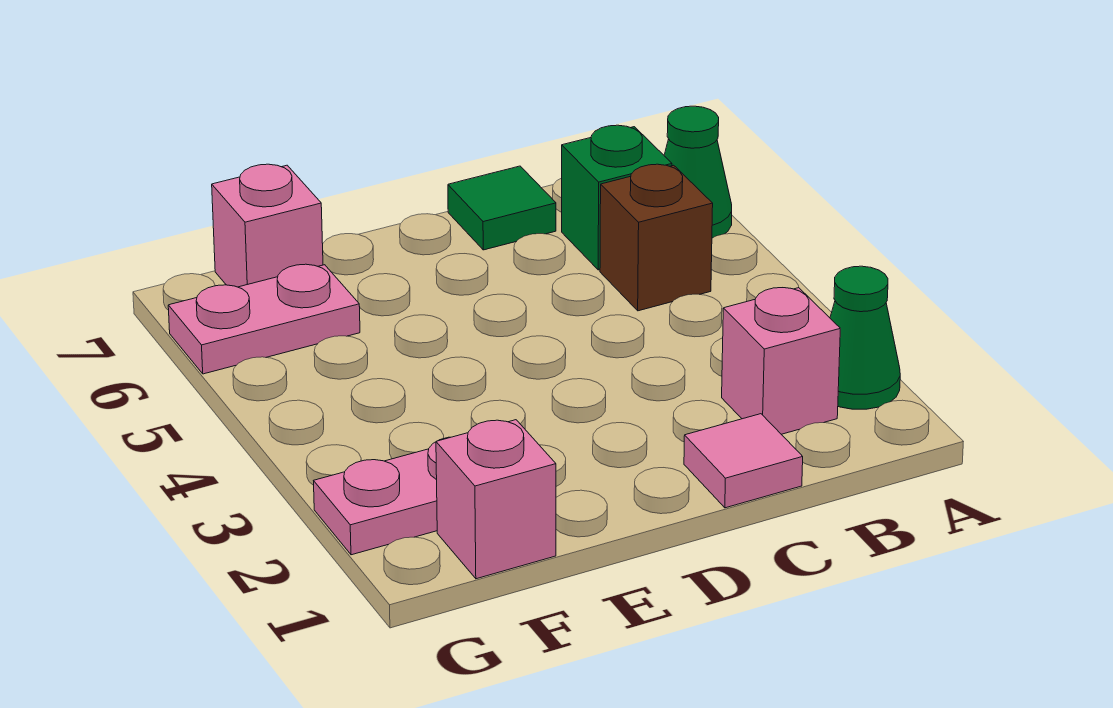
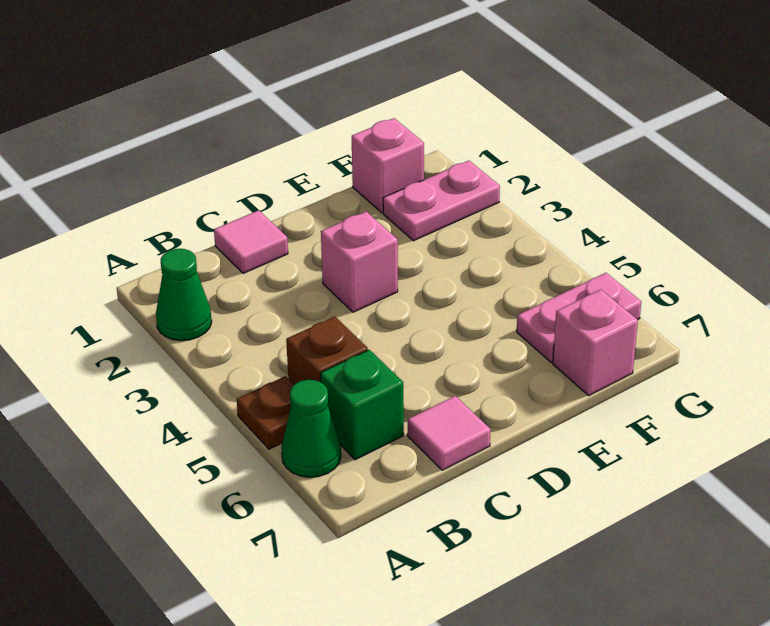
none -> brown plate A5 level 1
pink brick B2 level 1 -> pink brick D3 level 1
green tile C7 level 1 -> pink tile C7 level 1

